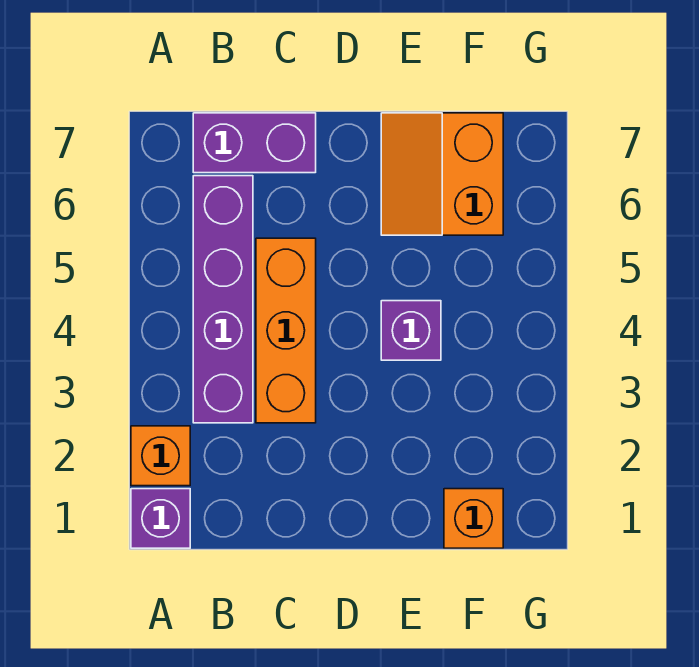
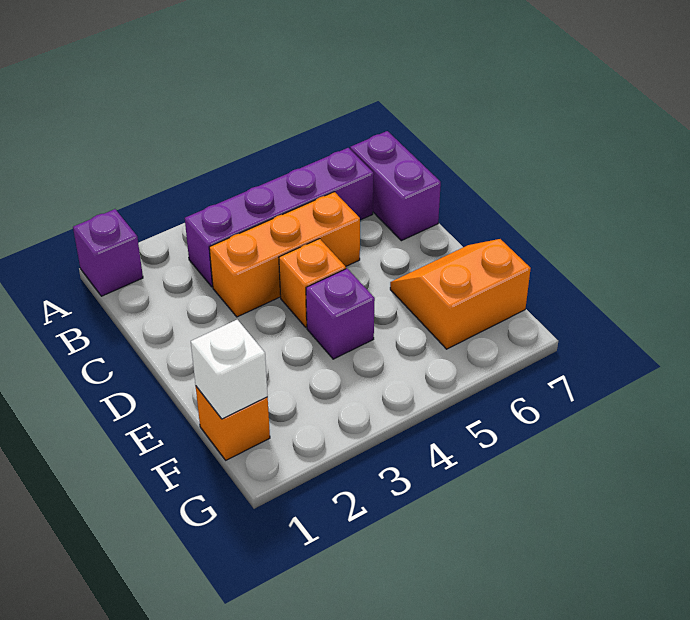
orange brick A2 level 1 -> orange brick D4 level 1
none -> white brick F1 level 2

